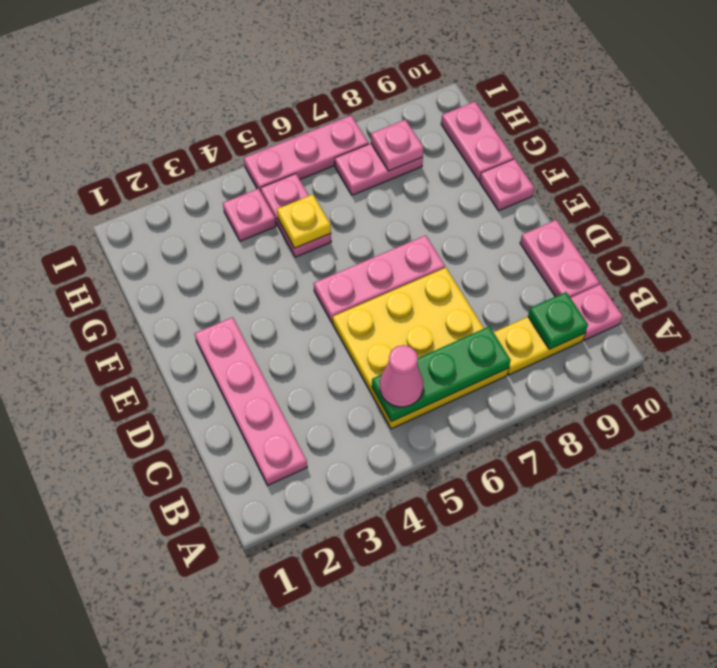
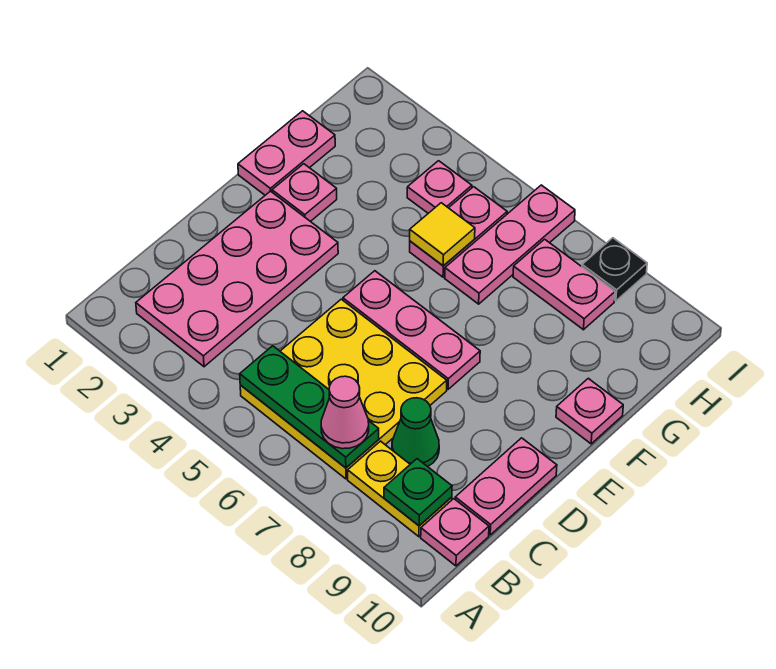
pink plate B2:E2 level 1 -> pink plate B2:E3 level 1
pink cone B5 level 3 -> pink cone B7 level 3
none -> green cone C8 level 1
yellow plate G5 level 2 -> yellow tile G5 level 2
pink plate G10:H10 level 1 -> pink plate F1:G1 level 1
pink plate H8 level 2 -> pink plate F2 level 1
pink plate I5:I7 level 1 -> pink plate G6:I6 level 1
none -> black plate I8 level 1

